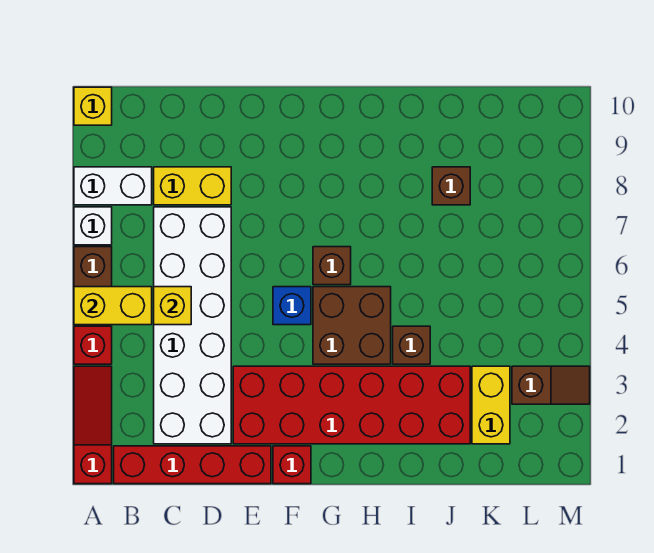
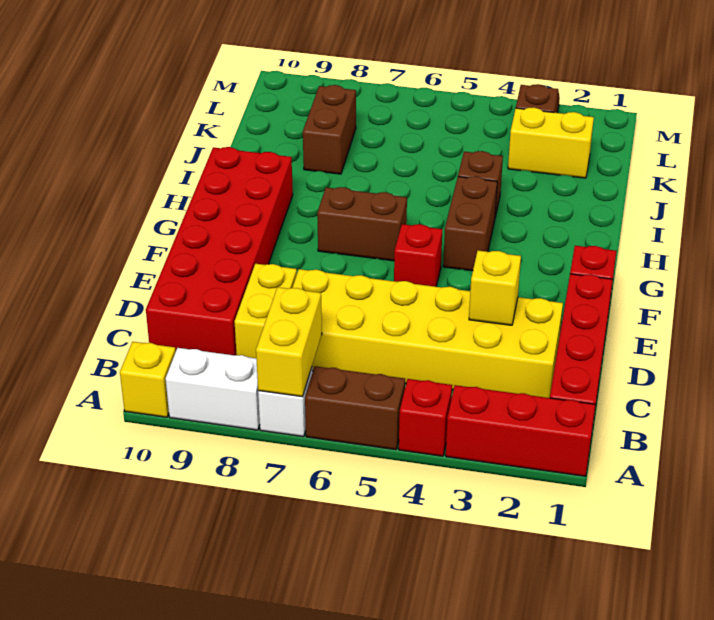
red slope A1:A3 level 1 top 1 -> red brick A1:A3 level 1
yellow brick A5:B5 level 2 -> yellow brick A7:B7 level 2
white brick A8:B8 level 1 -> white brick A8:A9 level 1
white brick C2:D7 level 1 -> yellow brick C2:D7 level 1
yellow brick C5 level 2 -> yellow brick D3 level 2
red brick E2:J3 level 1 -> red brick C9:H10 level 1
blue brick F5 level 1 -> red brick F5 level 1
brown brick G4:H5 level 1 -> brown brick G4:H4 level 1
brown brick G6 level 1 -> brown brick G6:G7 level 1
brown brick J8 level 1 -> brown brick J8:K8 level 1

